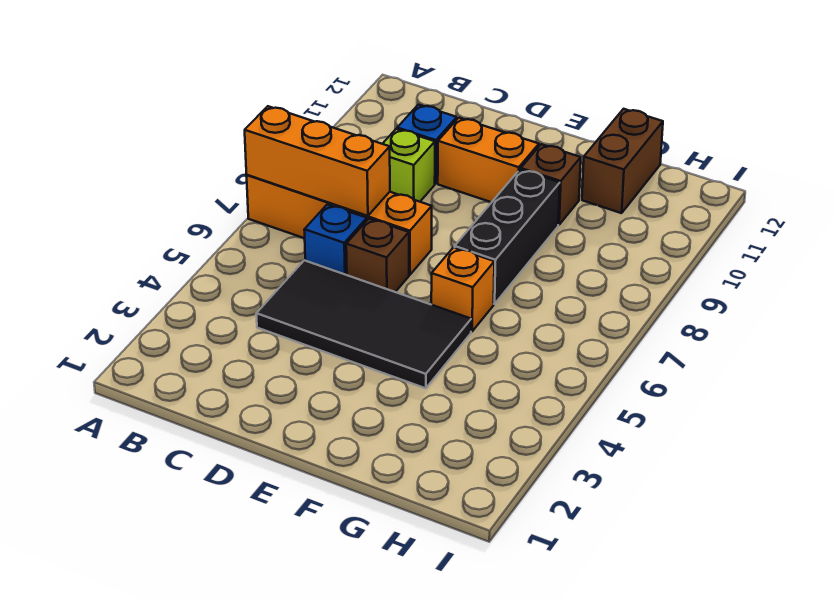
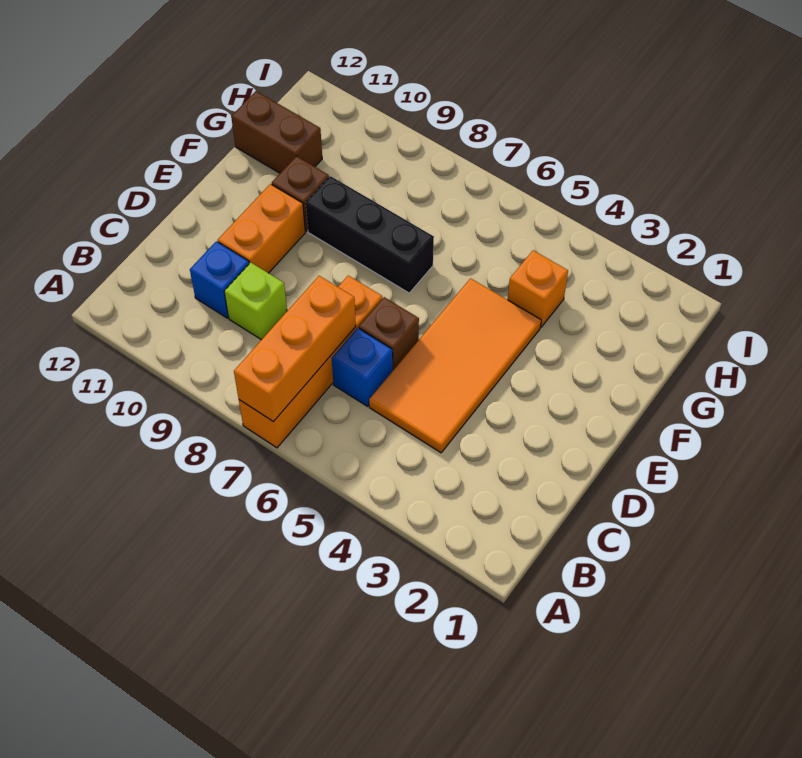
black tile C4:F5 level 1 -> orange tile C4:F5 level 1
orange brick F6 level 1 -> orange brick G4 level 1

